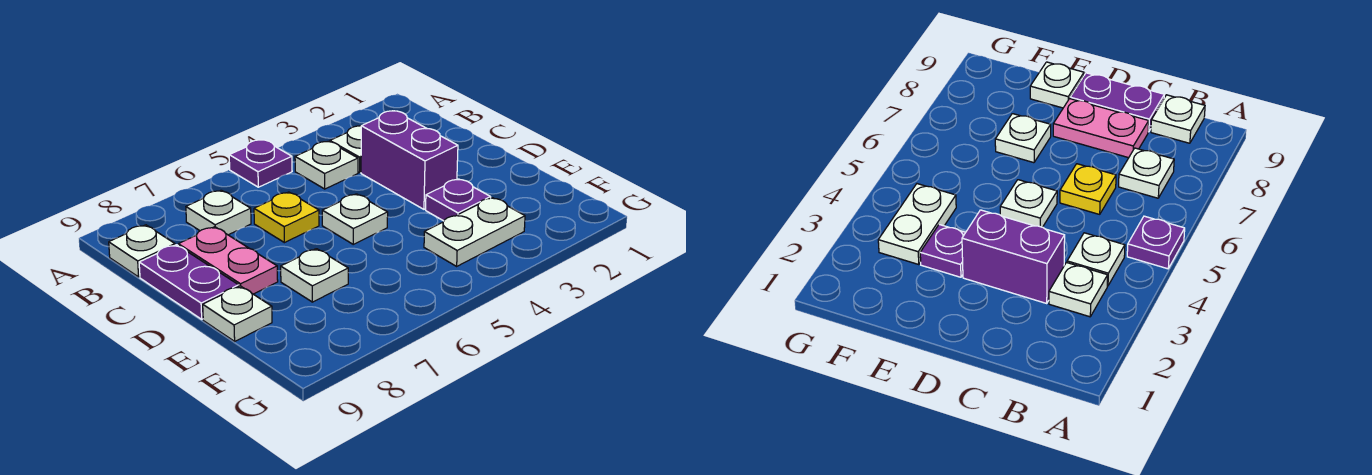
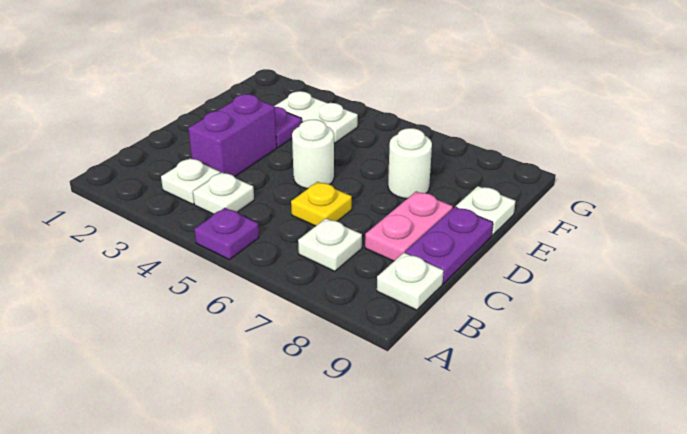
white plate D5 level 1 -> white round brick D5 level 1
white plate E7 level 1 -> white round brick E7 level 1

